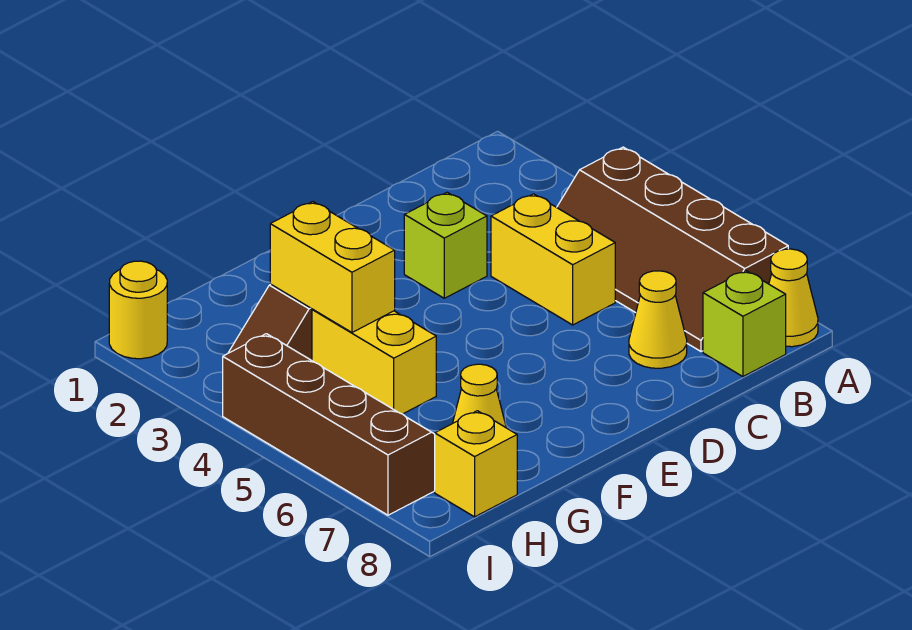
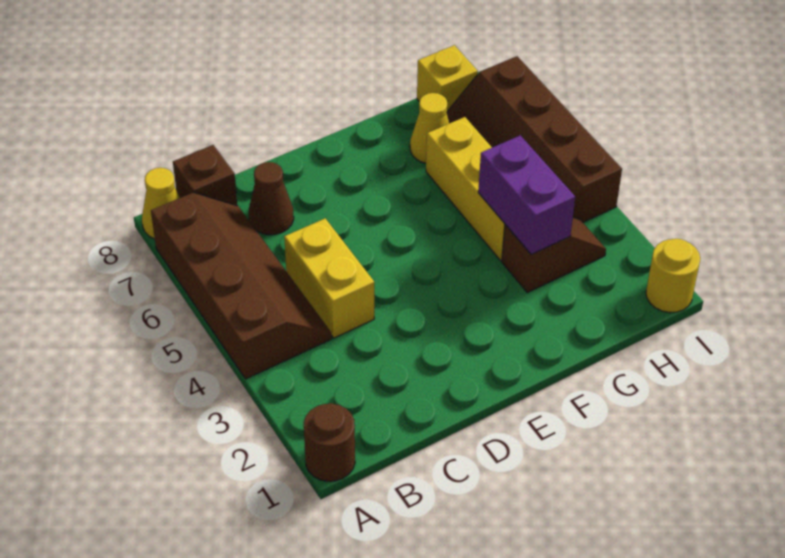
none -> brown round brick A1 level 1
lime brick B8 level 1 -> brown brick B8 level 1
yellow cone C7 level 1 -> brown cone C7 level 1
lime brick D3 level 1 -> none
yellow brick G3:G4 level 2 -> purple brick G3:G4 level 2
yellow brick G4:G5 level 1 -> yellow brick G4:G6 level 1

